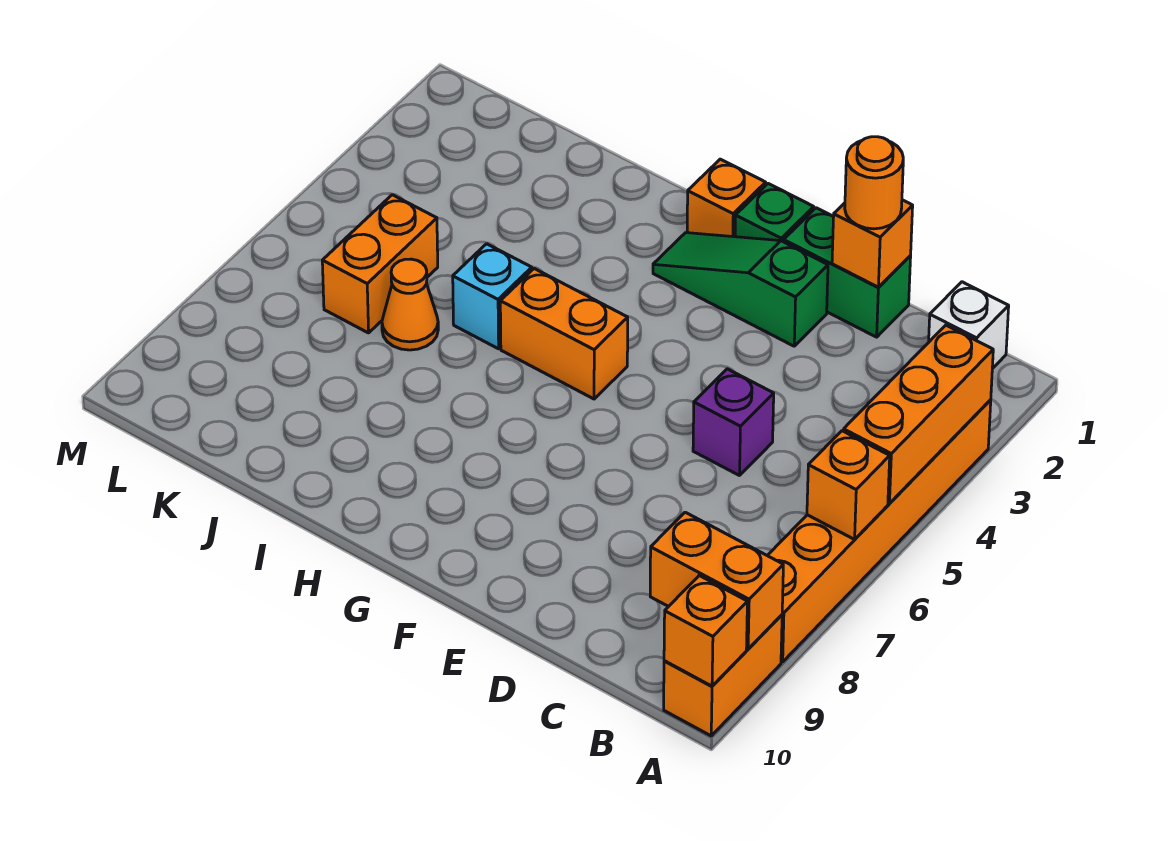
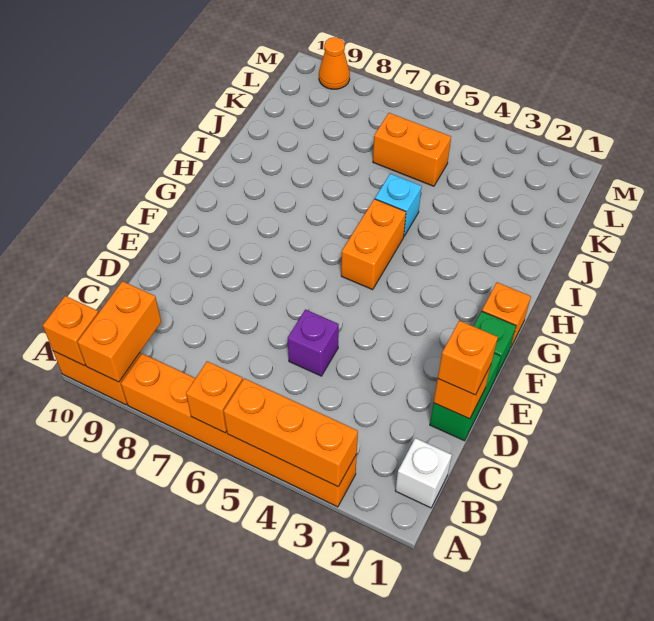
orange round brick D1 level 3 -> orange brick D1 level 3
green slope E2:G2 level 1 top E -> none
orange cone J6 level 1 -> orange cone M9 level 1

